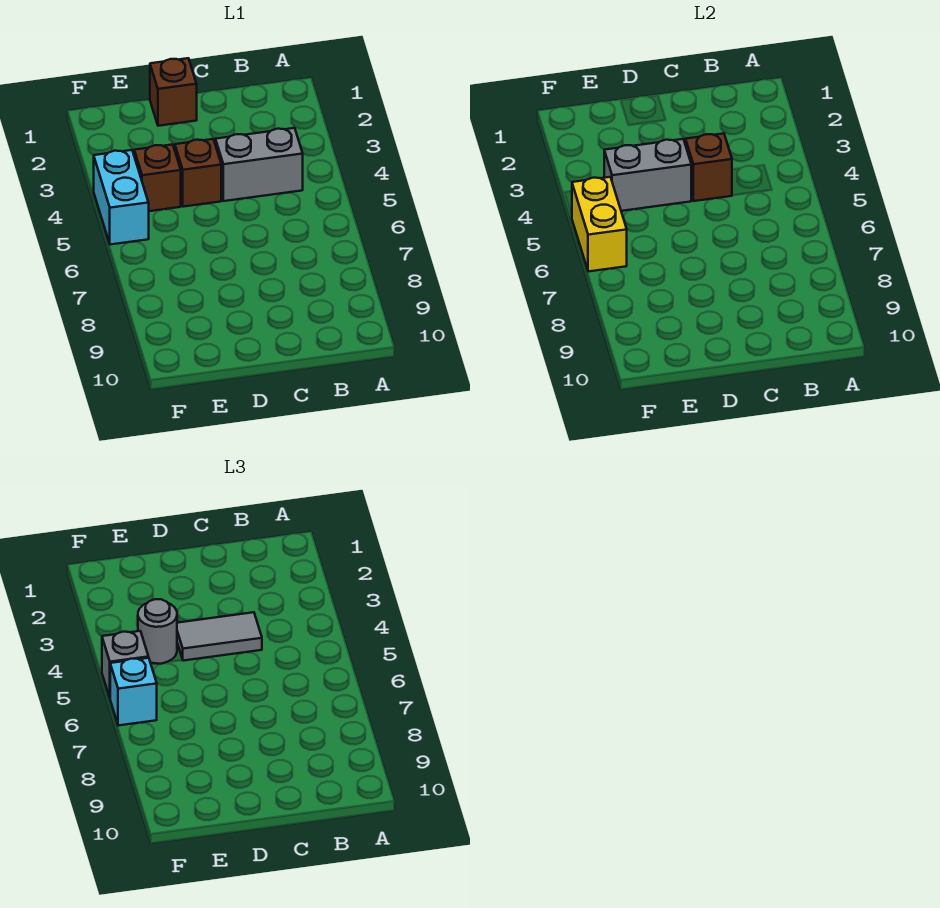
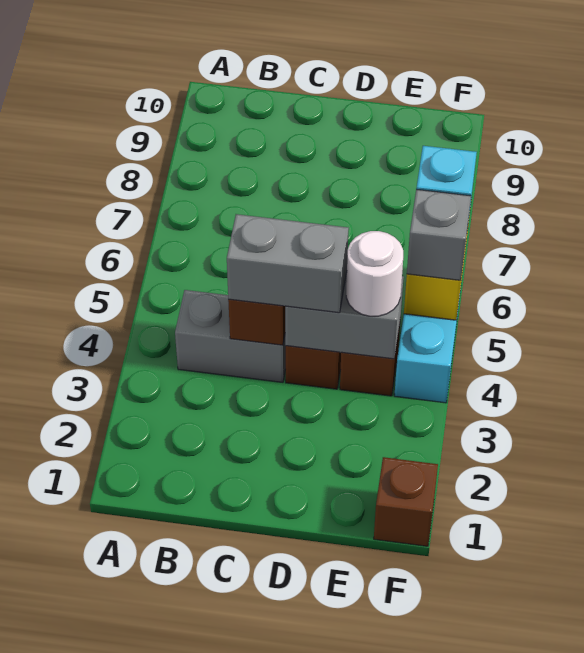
grey tile C4:D4 level 3 -> grey brick C4:D4 level 3
brown brick D1 level 1 -> brown brick F1 level 1
grey round brick E4 level 3 -> white round brick E4 level 3

